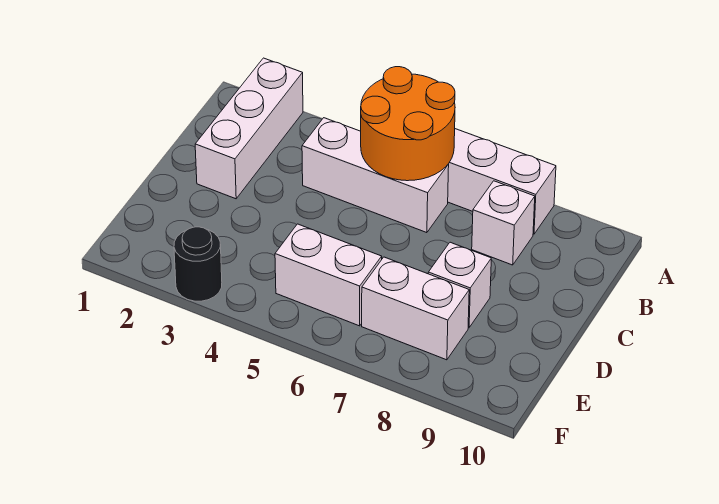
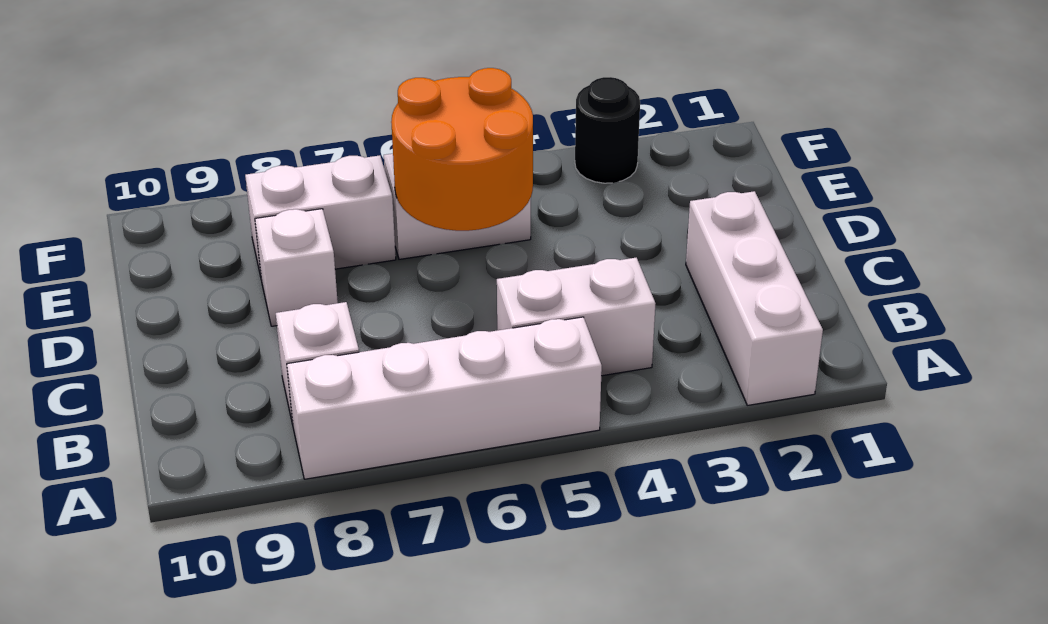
orange round brick A5:B6 level 2 -> orange round brick D5:E6 level 2
white brick B4:B6 level 1 -> white brick B4:B5 level 1

